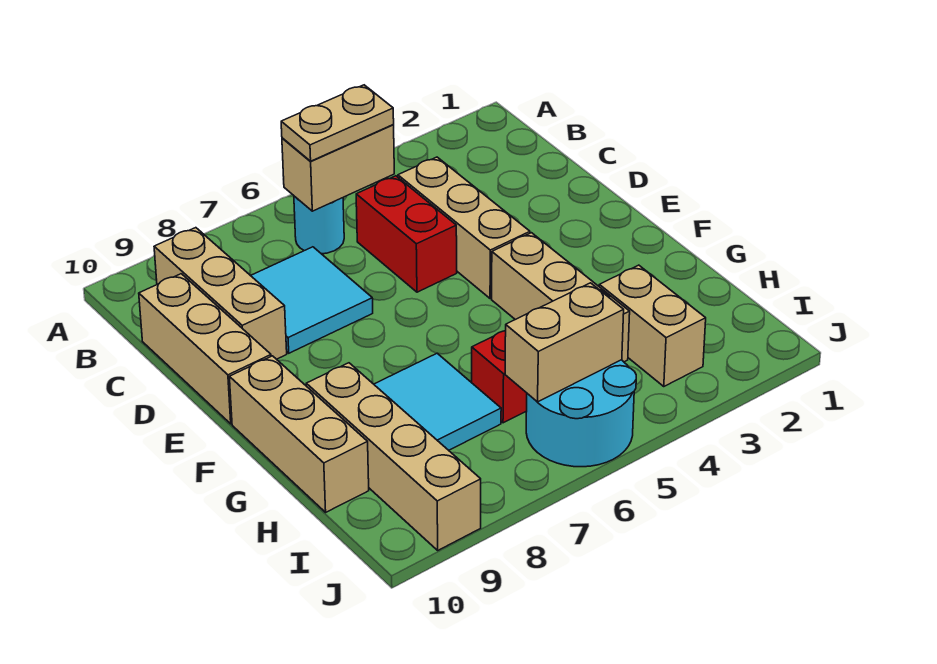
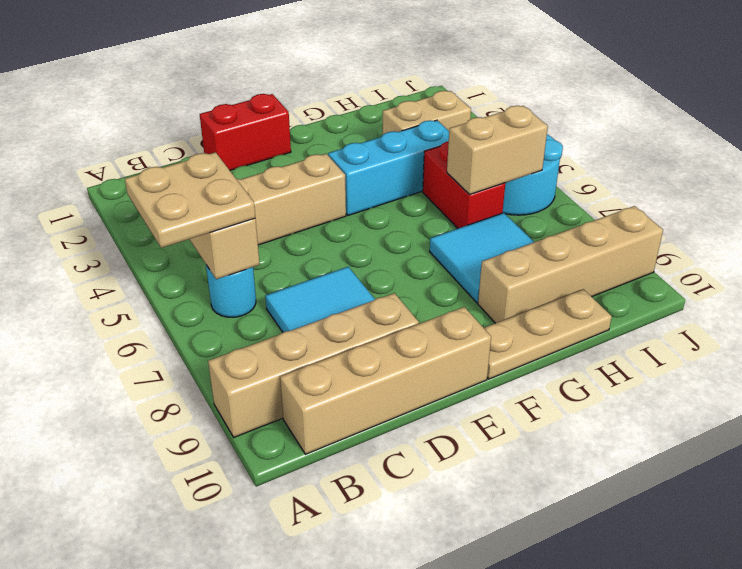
tan plate B5:B6 level 3 -> tan plate A5:B6 level 3
tan brick B9:D9 level 1 -> tan brick A9:D9 level 1
red brick C5:D5 level 1 -> red brick D1:E1 level 1
tan brick C10:E10 level 1 -> tan brick B10:E10 level 1
tan brick F4:H4 level 1 -> cyan brick F4:H4 level 1
tan brick F10:H10 level 1 -> tan plate F10:H10 level 1
tan brick I5:I6 level 2 -> tan brick H6:I6 level 2

